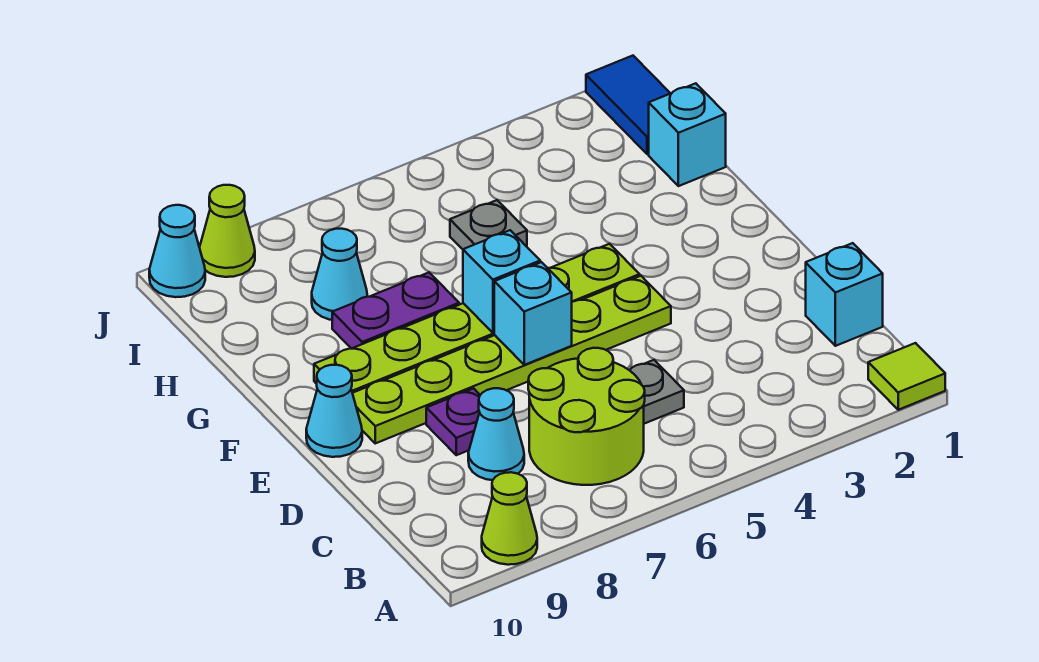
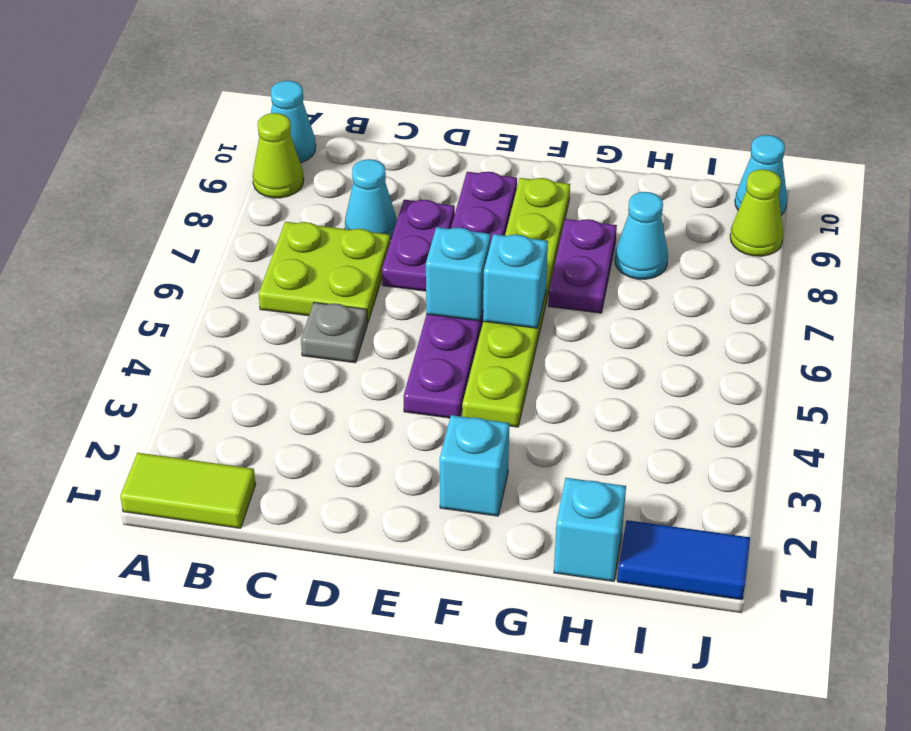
lime tile A1 level 1 -> lime tile A1:B1 level 1
lime round brick B6:C7 level 1 -> lime plate B6:C7 level 1
cyan brick C1 level 1 -> cyan brick F2 level 1
purple plate D8 level 1 -> purple plate D7:D8 level 1
lime plate E4:E9 level 1 -> purple plate E4:E9 level 1
cyan cone E10 level 1 -> cyan cone A10 level 1
grey plate H5 level 1 -> none

